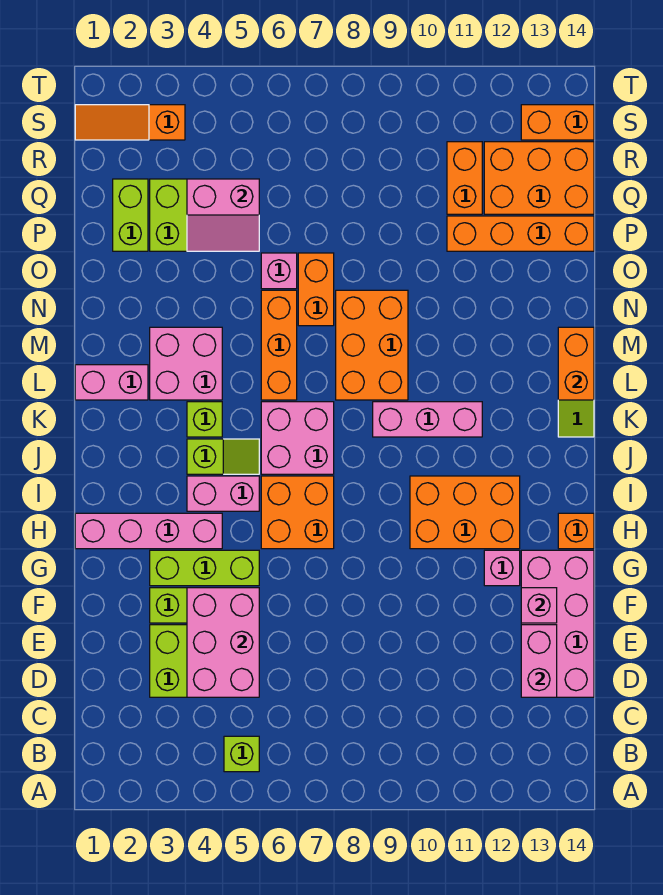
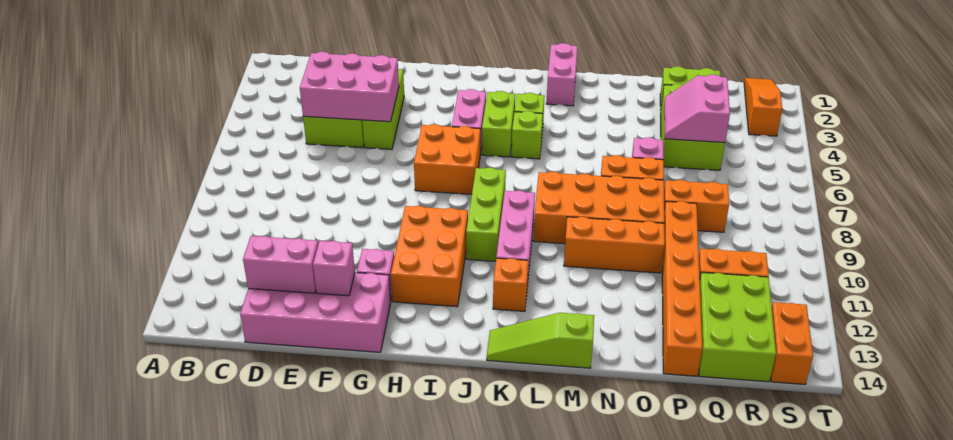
lime brick B5 level 1 -> lime brick K5 level 1
lime brick G3:G5 level 1 -> lime brick J8:J10 level 1
pink brick H1:H4 level 1 -> none
orange brick H14 level 1 -> orange brick K12 level 1
lime slope J4:J5 level 1 top 4 -> lime brick J4:J5 level 1
pink brick J6:K7 level 1 -> none
pink brick L3:M4 level 1 -> none
orange brick L6:N6 level 1 -> orange brick M10:O10 level 1
orange brick L8:N9 level 1 -> orange brick L8:O9 level 1
orange brick L14:M14 level 2 -> orange brick P8:Q8 level 1
orange brick P11:P14 level 1 -> orange brick P9:P14 level 1
orange brick Q12:R14 level 1 -> lime brick Q12:R14 level 1

